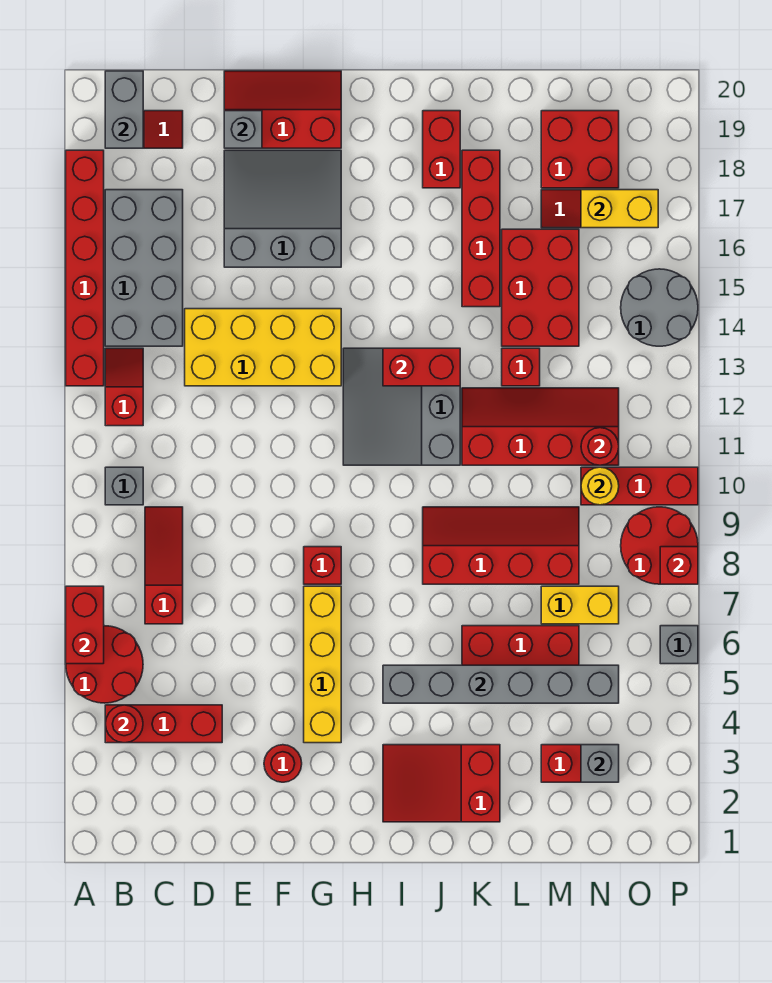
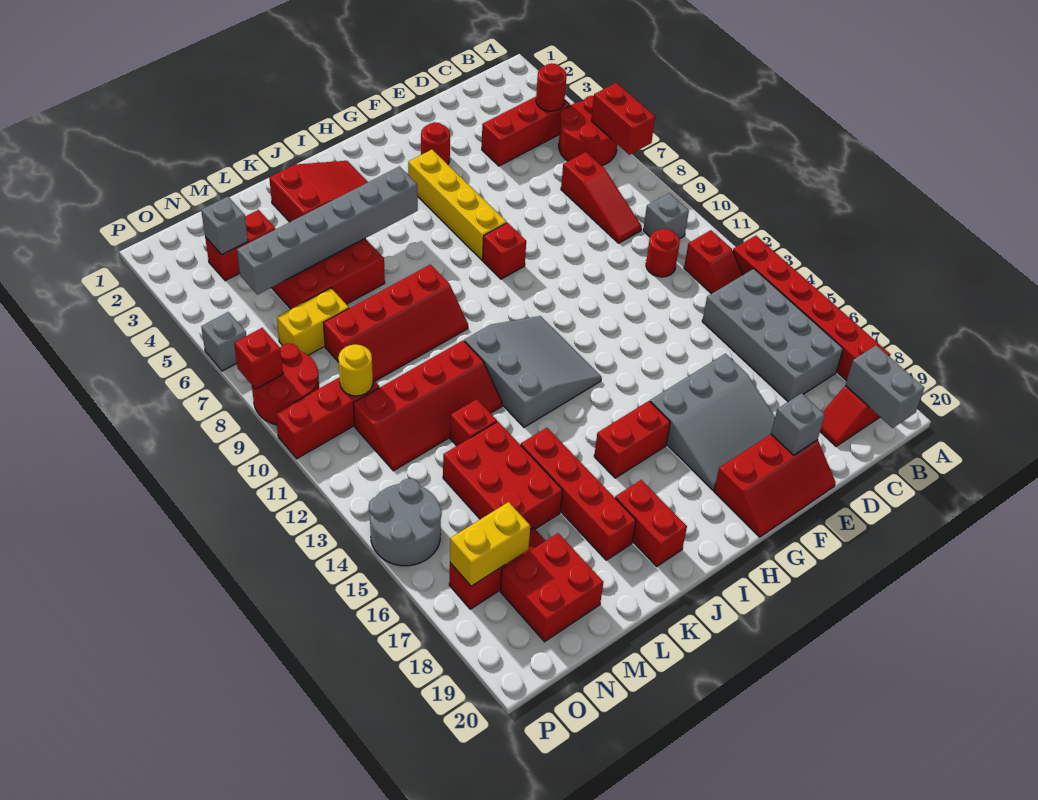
yellow brick D13:G14 level 1 -> none
red brick I13:J13 level 2 -> red brick H16:I16 level 1
red round brick N11 level 2 -> red round brick C11 level 1

